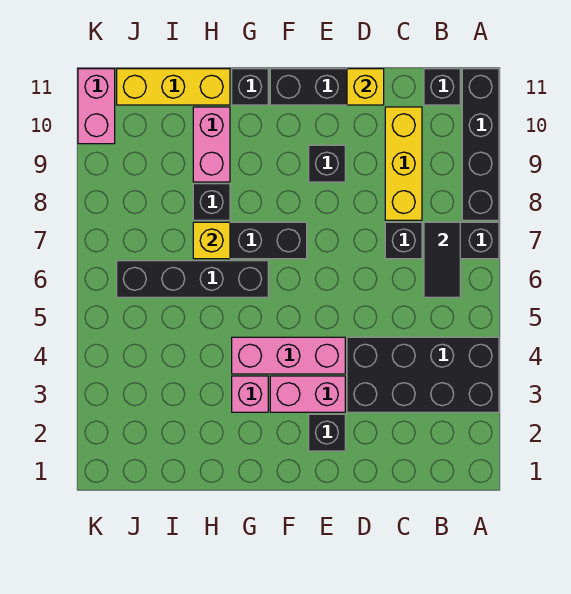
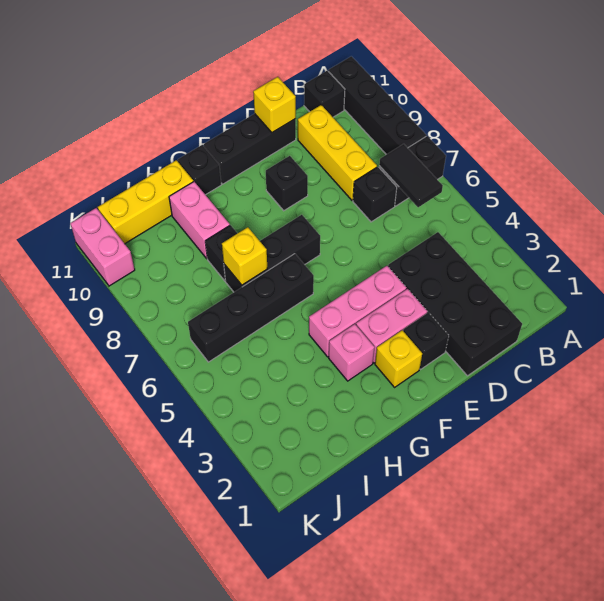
black brick A3:D4 level 1 -> black brick C1:D4 level 1
none -> yellow brick F2 level 1

